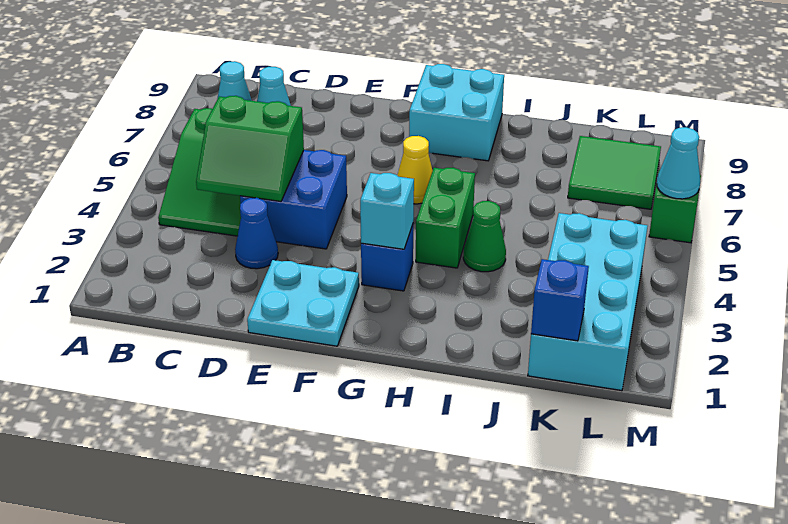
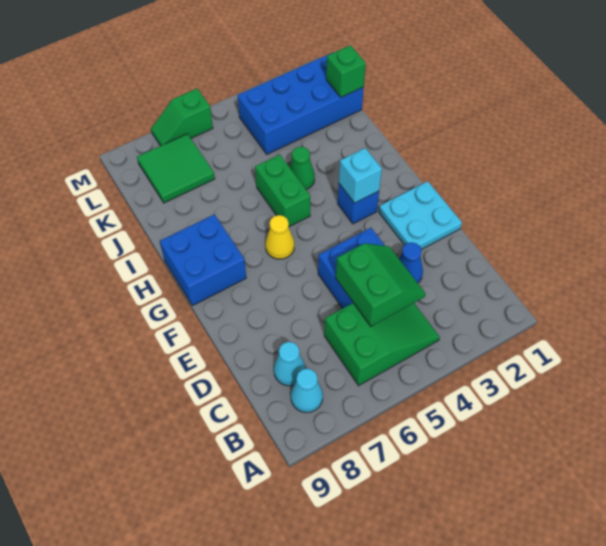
cyan brick G8:H9 level 1 -> blue brick G8:H9 level 1
green brick H4:H5 level 1 -> green brick H5:I5 level 1
cyan brick K1:L4 level 1 -> blue brick K1:L4 level 1
blue brick K1 level 2 -> green brick K1 level 2
cyan cone M6 level 2 -> none

